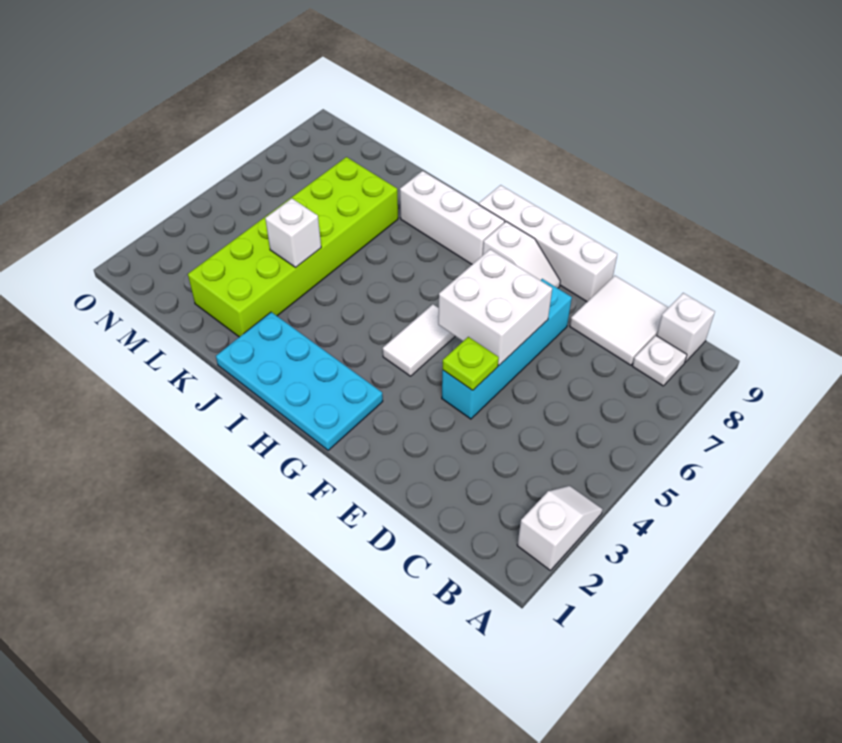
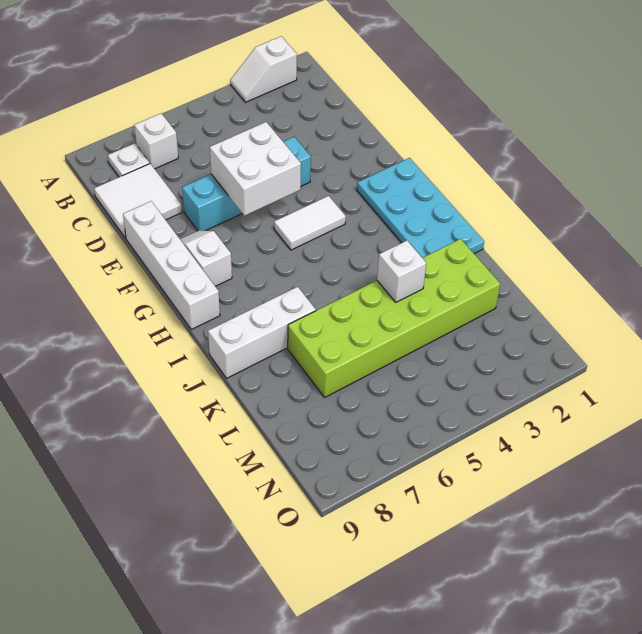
white brick B9 level 1 -> white brick B7 level 1
lime plate E4 level 2 -> none
white brick H8:J8 level 1 -> white brick J7:J9 level 1

